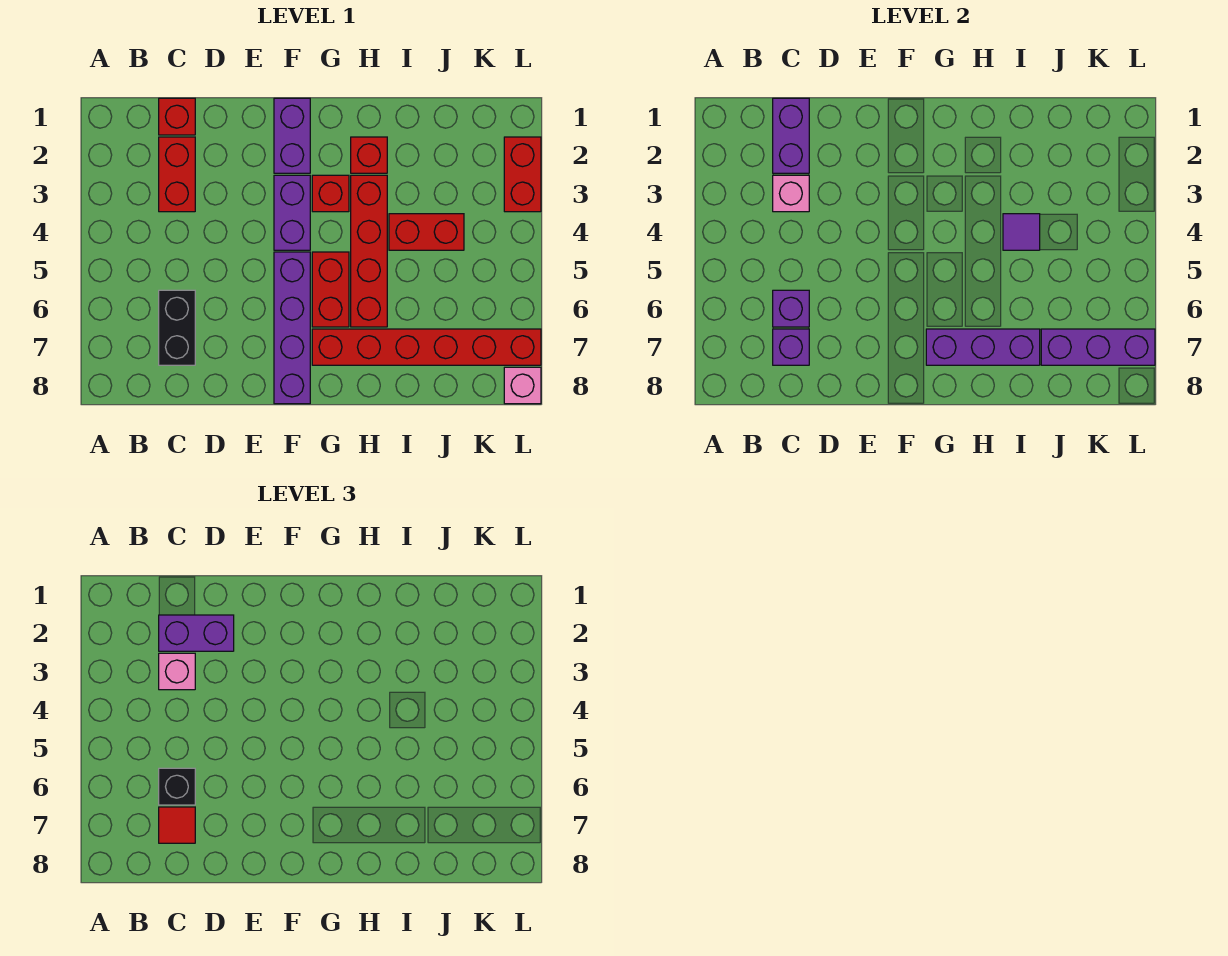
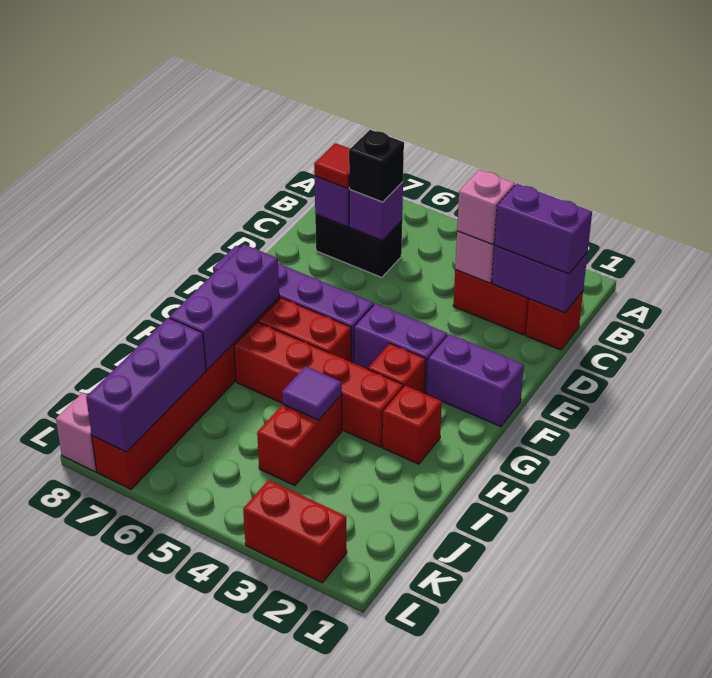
purple brick C2:D2 level 3 -> purple brick C1:C2 level 3

